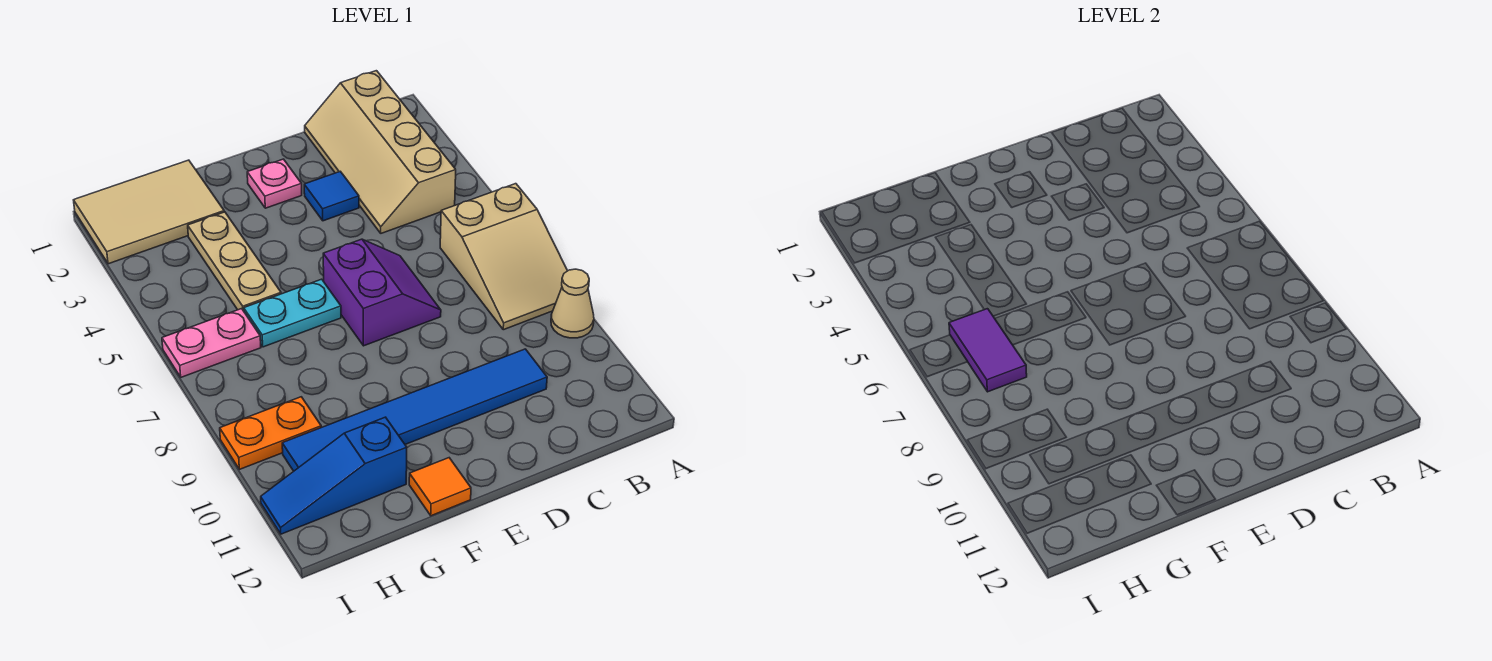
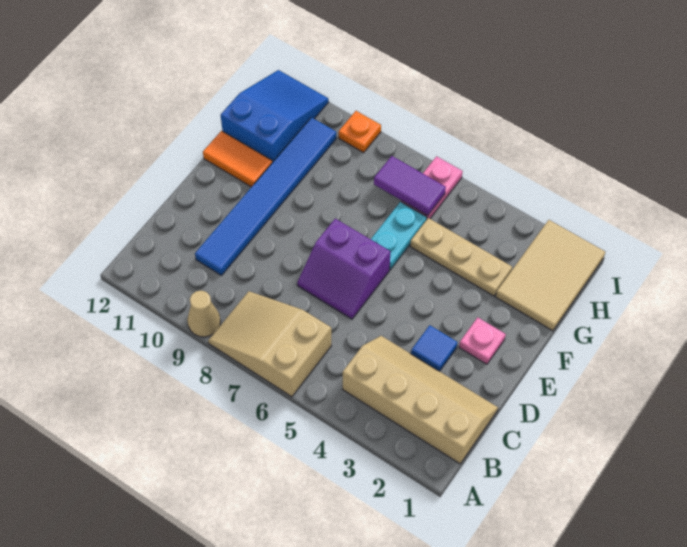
orange tile F12 level 1 -> orange tile F11:F12 level 1
blue slope G11:I11 level 1 top G -> blue slope G11:I12 level 1 top G
orange plate H9:I9 level 1 -> orange plate I9 level 1

